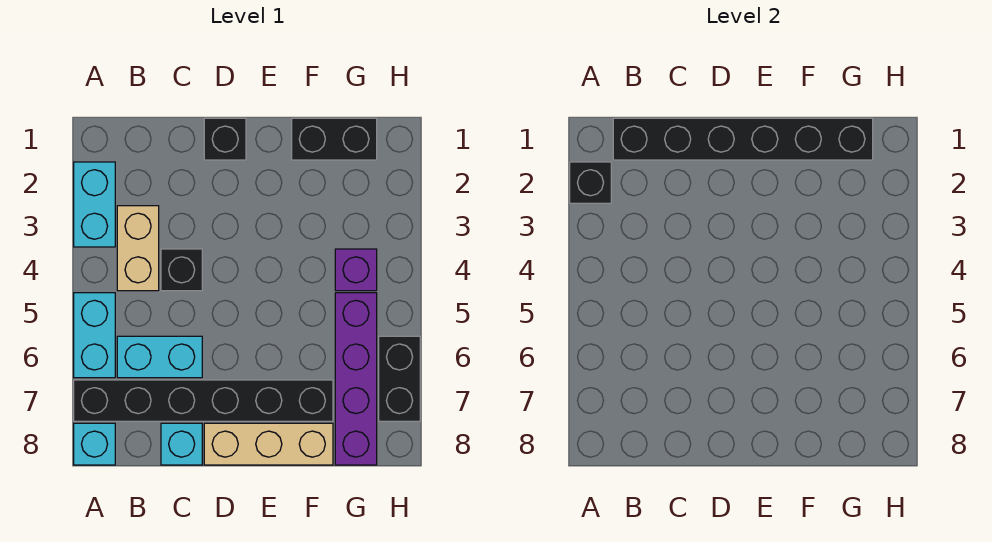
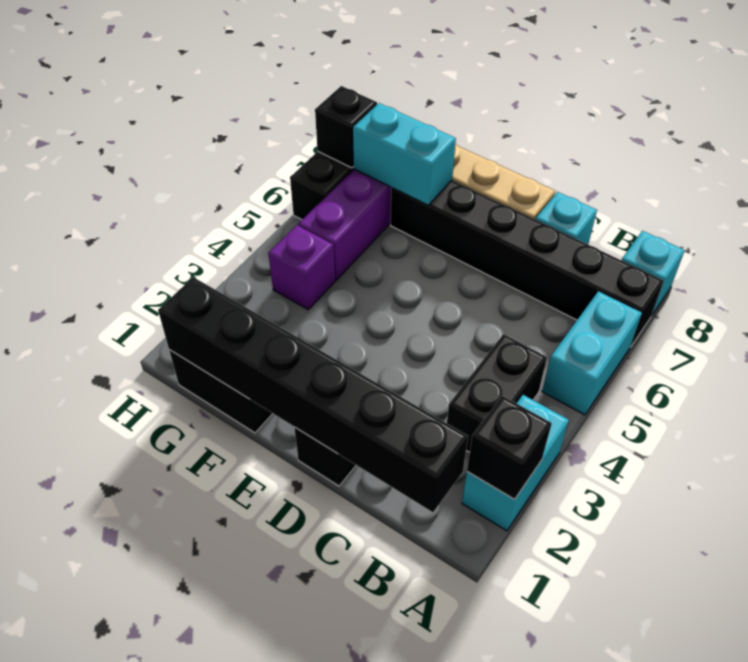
tan brick B3:B4 level 1 -> black brick B3:B4 level 1
cyan brick B6:C6 level 1 -> cyan brick F7:G7 level 2
black brick C4 level 1 -> black brick H7 level 2

